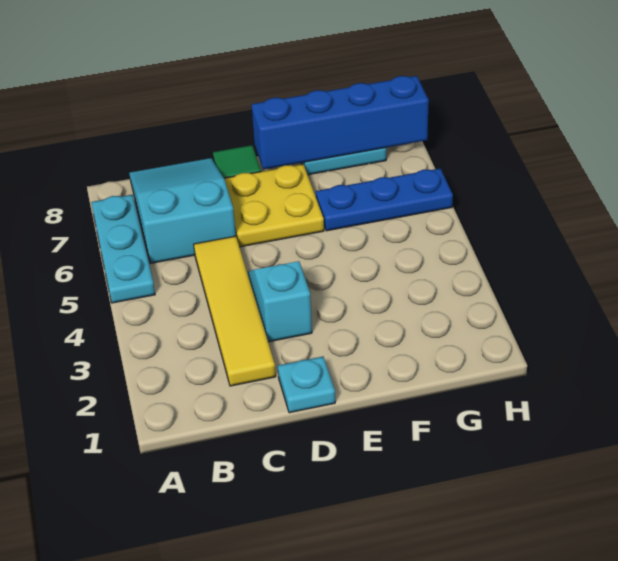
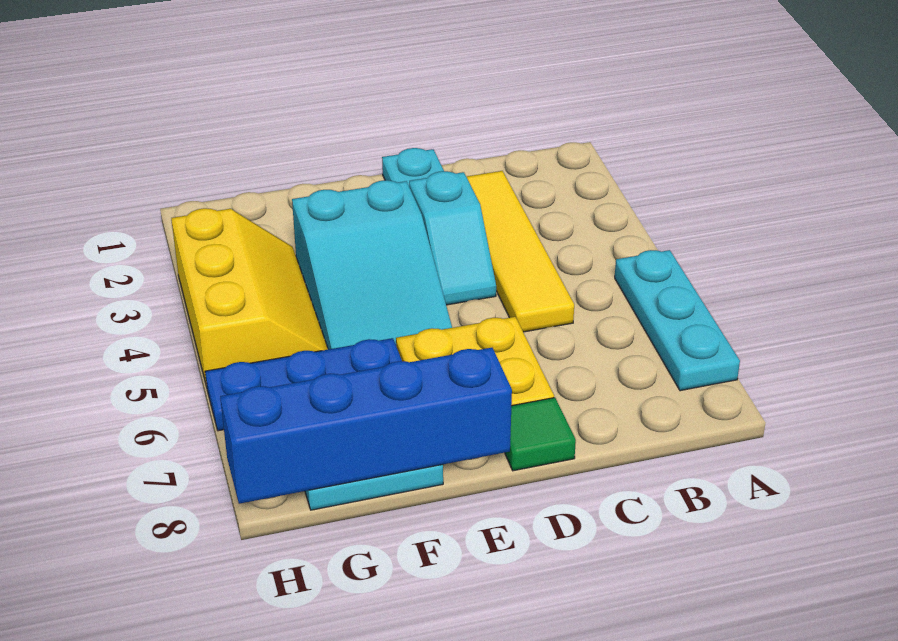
cyan slope B6:C8 level 1 top 6 -> cyan slope E3:F5 level 1 top 3
none -> yellow slope G3:H5 level 1 top H

